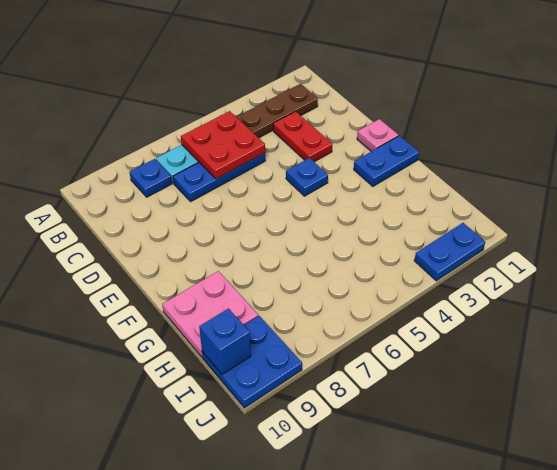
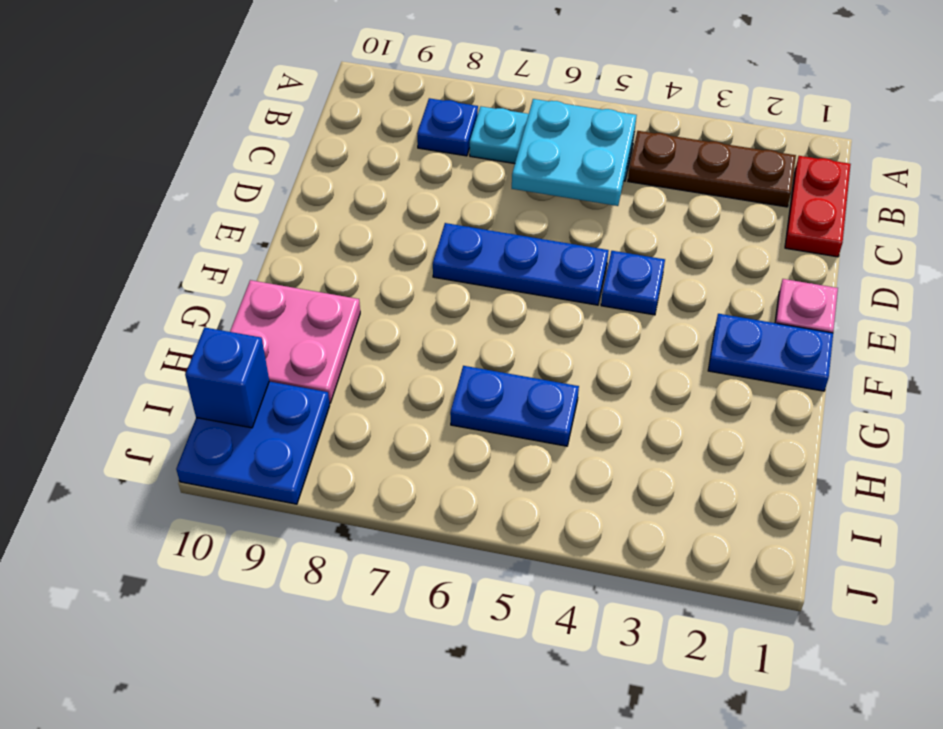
red plate B5:C6 level 2 -> cyan plate B5:C6 level 2
red plate C3:D3 level 1 -> red plate B1:C1 level 1
blue plate C5:C7 level 1 -> blue plate E5:E7 level 1
blue plate J2:J3 level 1 -> blue plate H5:H6 level 1

